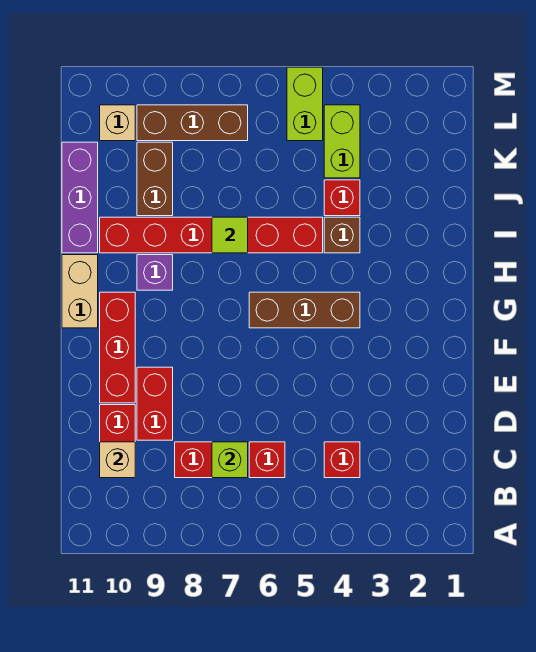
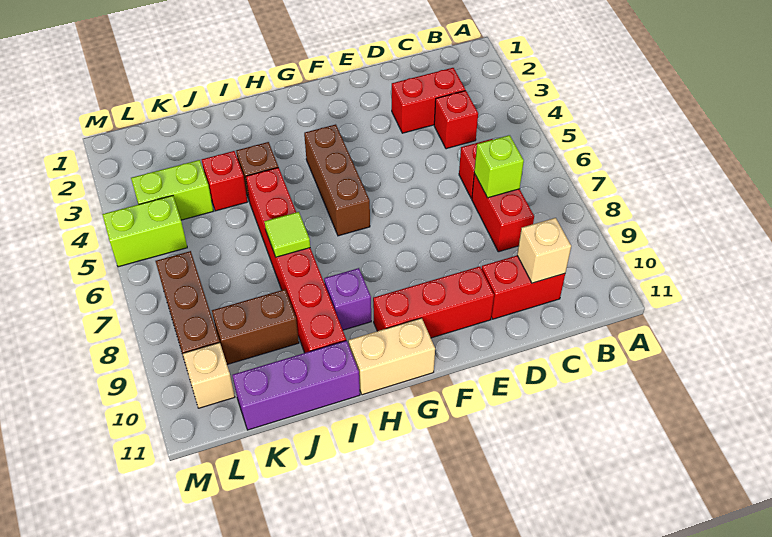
red brick D9:E9 level 1 -> red brick C3:D3 level 1

